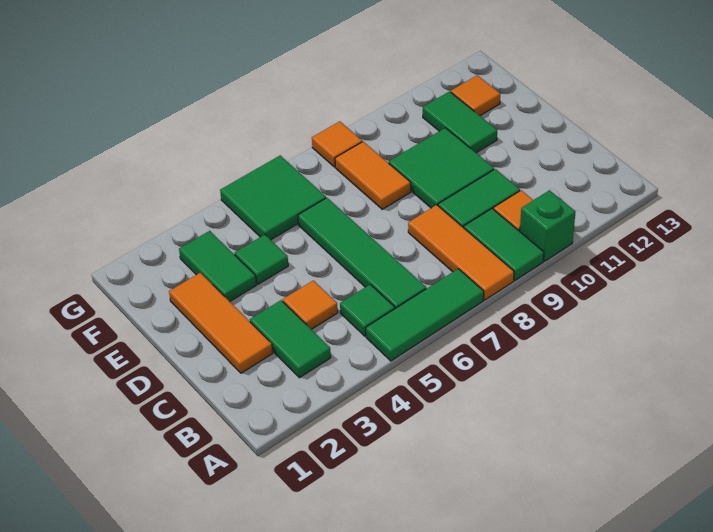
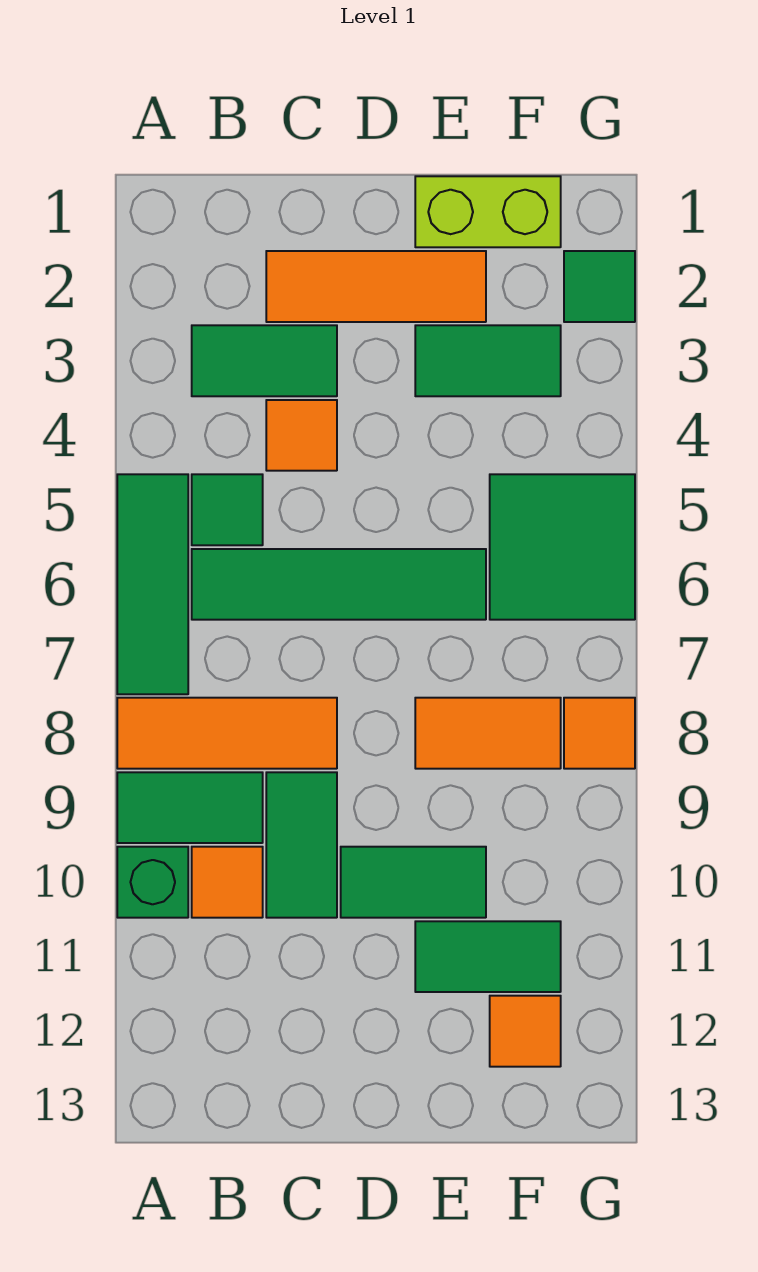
green tile D9:E10 level 1 -> green tile D10:E10 level 1
none -> lime brick E1:F1 level 1
green tile E4 level 1 -> green tile G2 level 1

